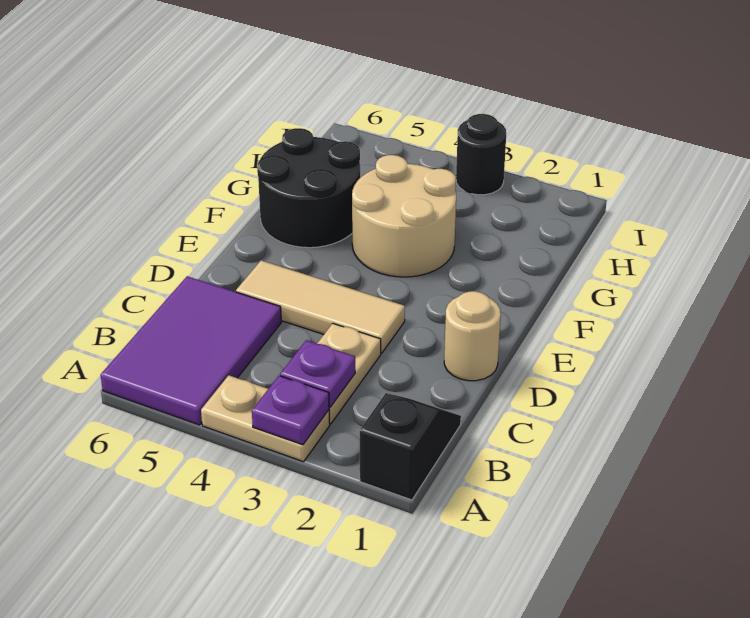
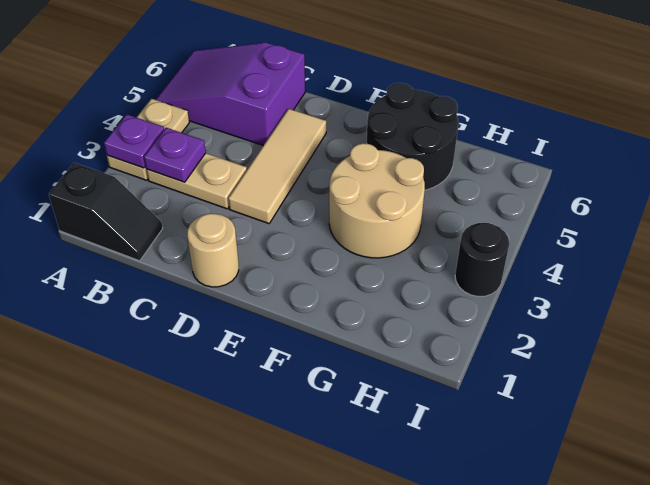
purple tile A5:C6 level 1 -> purple slope A5:C6 level 1 top C

